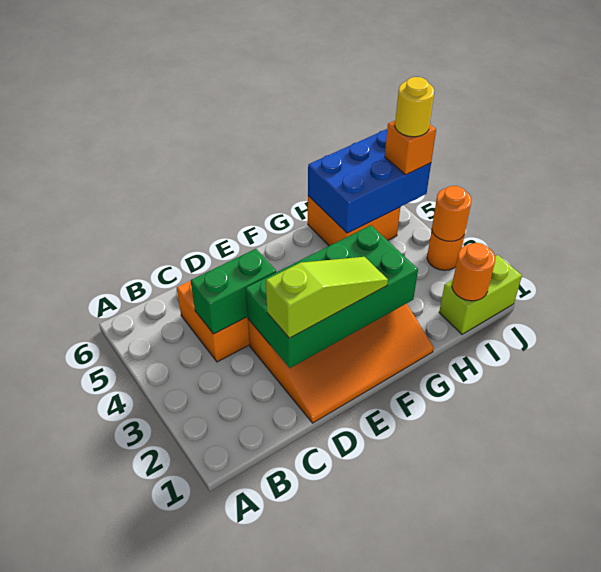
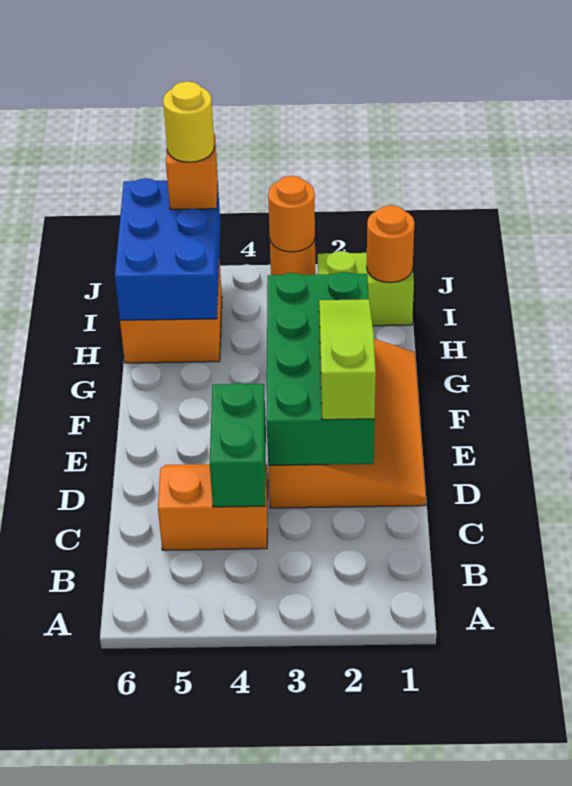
lime brick I1:J1 level 1 -> lime brick I1:I2 level 1

